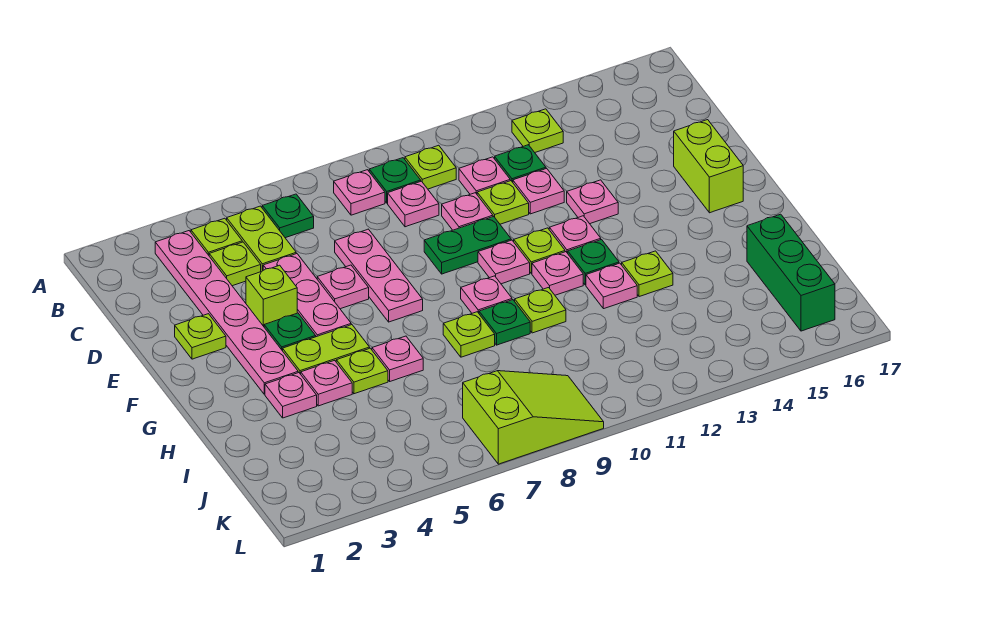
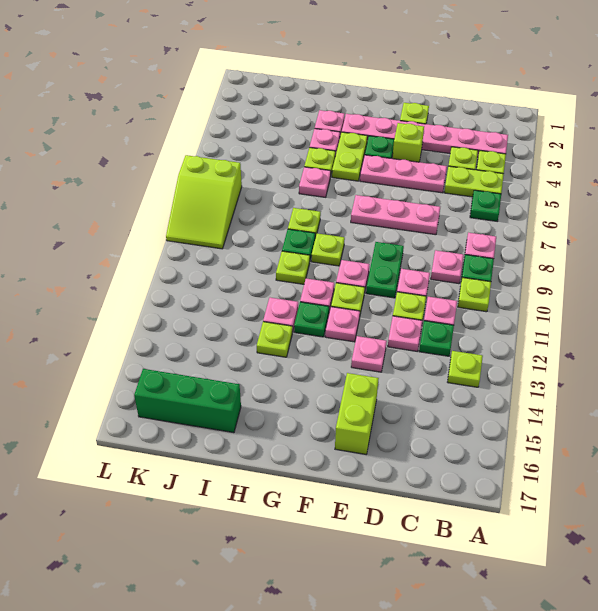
pink plate E6 level 1 -> none
lime brick E16:F16 level 1 -> lime brick E15:E16 level 1
pink plate G9 level 1 -> lime plate G9 level 1

